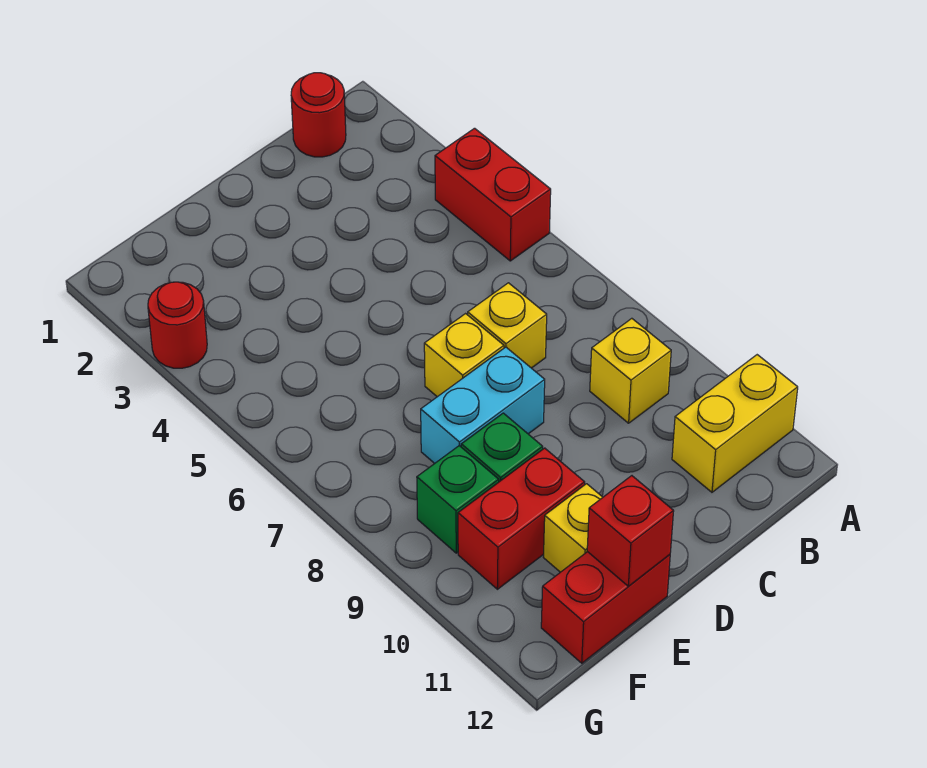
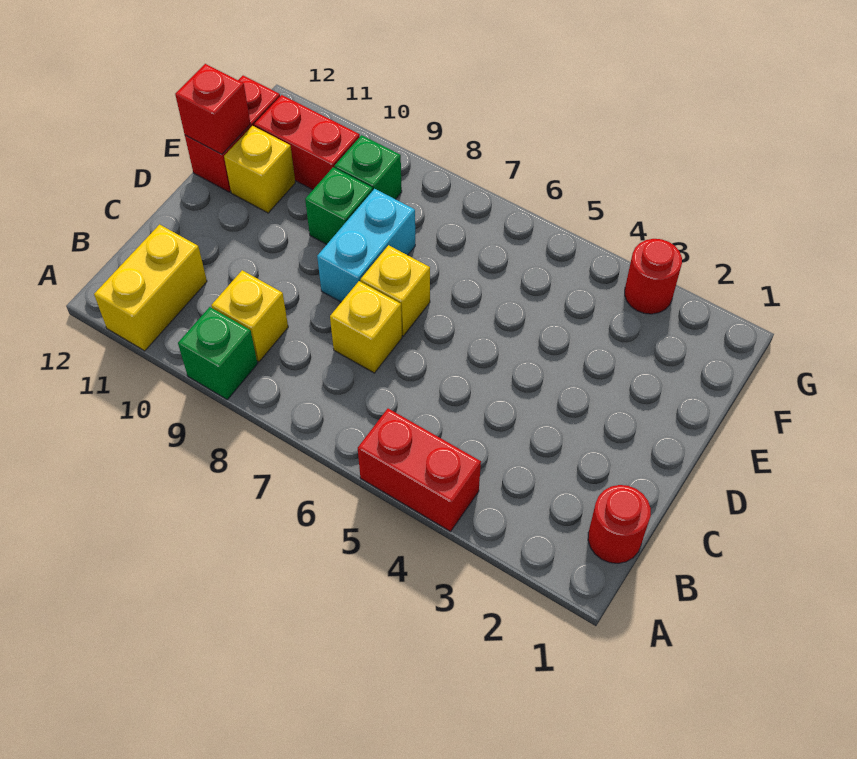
none -> green brick A9 level 1
red brick E10:F10 level 1 -> red brick F10:F11 level 1

